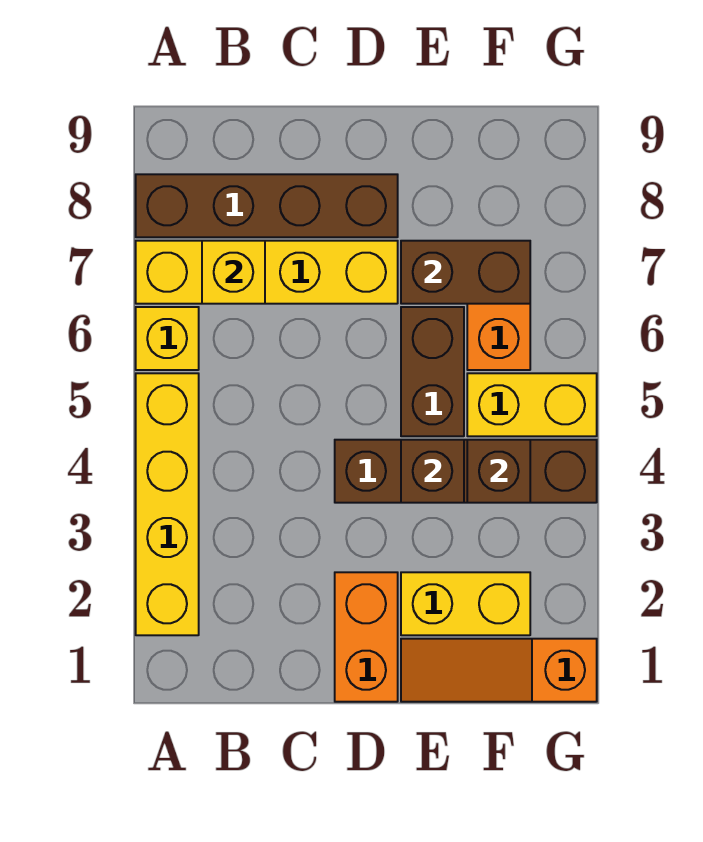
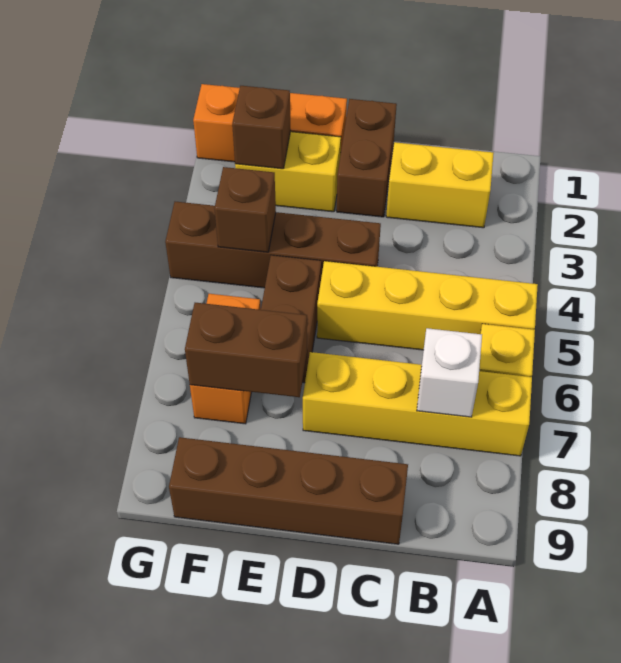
yellow brick A2:A5 level 1 -> yellow brick A5:D5 level 1
brown brick A8:D8 level 1 -> brown brick C9:F9 level 1
yellow brick B7 level 2 -> white brick B7 level 2
orange brick D1:D2 level 1 -> brown brick D1:D2 level 1
orange slope E1:G1 level 1 top G -> orange brick E1:G1 level 1
brown brick E4 level 2 -> brown brick F2 level 2
yellow brick F5:G5 level 1 -> yellow brick B2:C2 level 1

